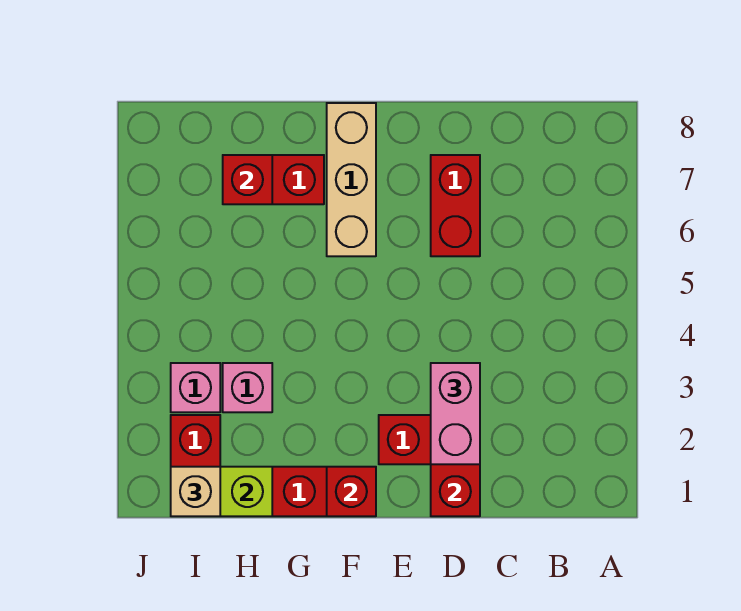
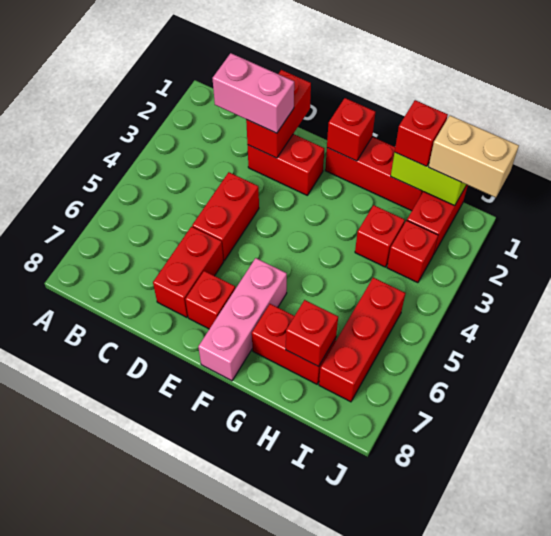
pink brick D2:D3 level 3 -> pink brick C2:D2 level 3
none -> red brick D4:D5 level 1
none -> red brick E7 level 1
tan brick F6:F8 level 1 -> pink brick F6:F8 level 1
none -> red brick H1 level 3
pink brick H3 level 1 -> red brick H3 level 1
tan brick I1 level 3 -> tan brick I1:J1 level 3
pink brick I3 level 1 -> red brick I3 level 1
none -> red brick I5:I7 level 1

